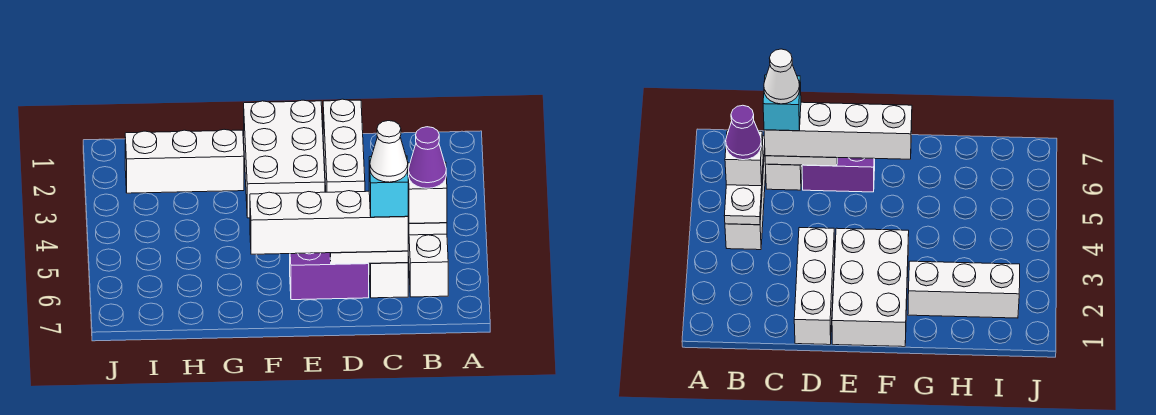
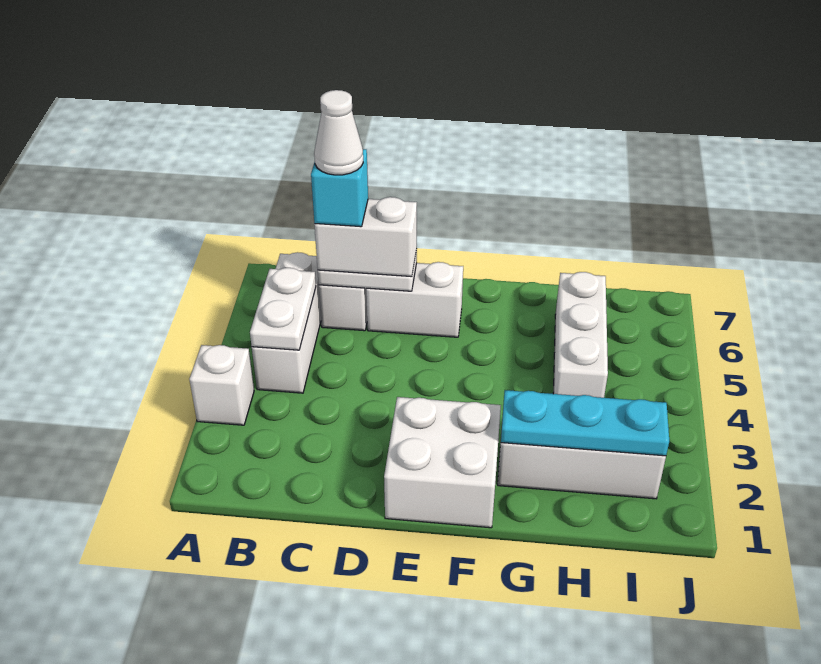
white brick B5 level 3 -> white brick A3 level 1
purple cone B5 level 4 -> none
white brick C6:F6 level 3 -> white brick C6:D6 level 3
white brick D1:D3 level 1 -> white brick H4:H6 level 1
purple brick D6:E6 level 1 -> white brick D6:E6 level 1
white brick E1:F3 level 1 -> white brick E1:F2 level 1
none -> cyan plate G2:I2 level 2

